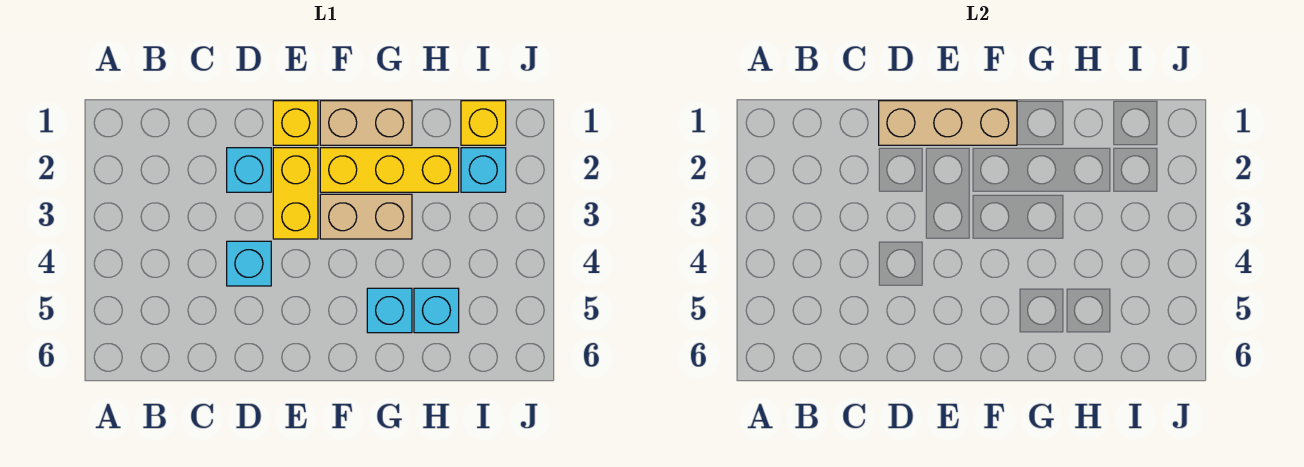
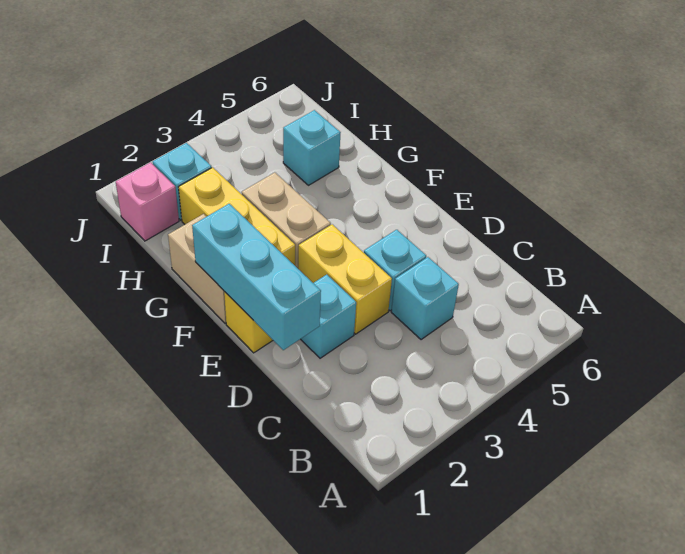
tan brick D1:F1 level 2 -> cyan brick D1:F1 level 2
yellow brick E2:E3 level 1 -> yellow brick D3:E3 level 1
cyan brick G5 level 1 -> cyan brick C4 level 1
yellow brick I1 level 1 -> pink brick I1 level 1

